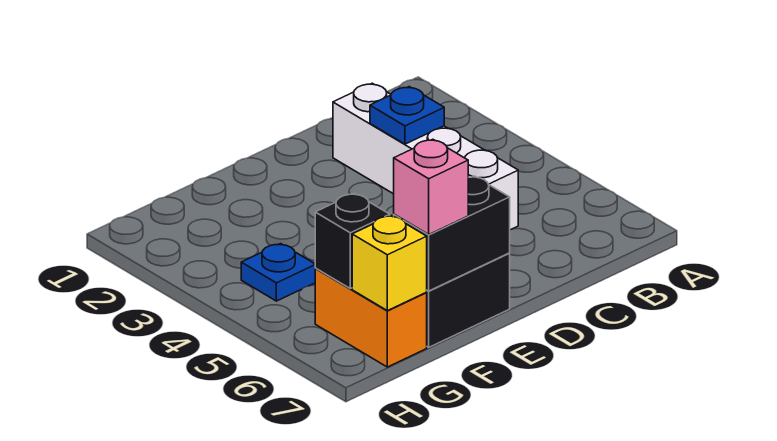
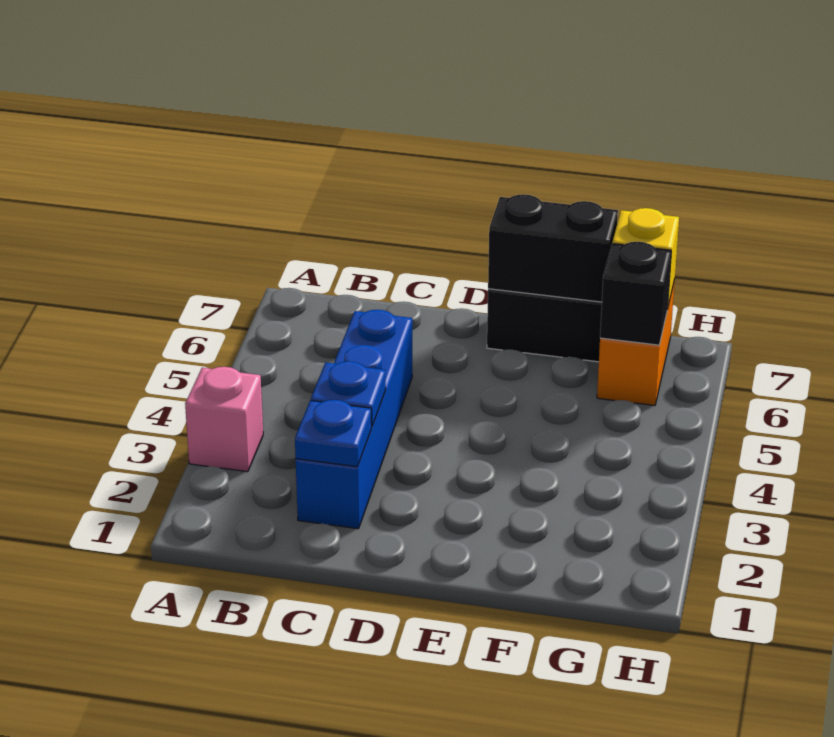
white brick C2:C5 level 1 -> blue brick C2:C5 level 1
pink brick F7 level 3 -> pink brick A3 level 1
blue plate G4 level 1 -> blue plate C2 level 2

